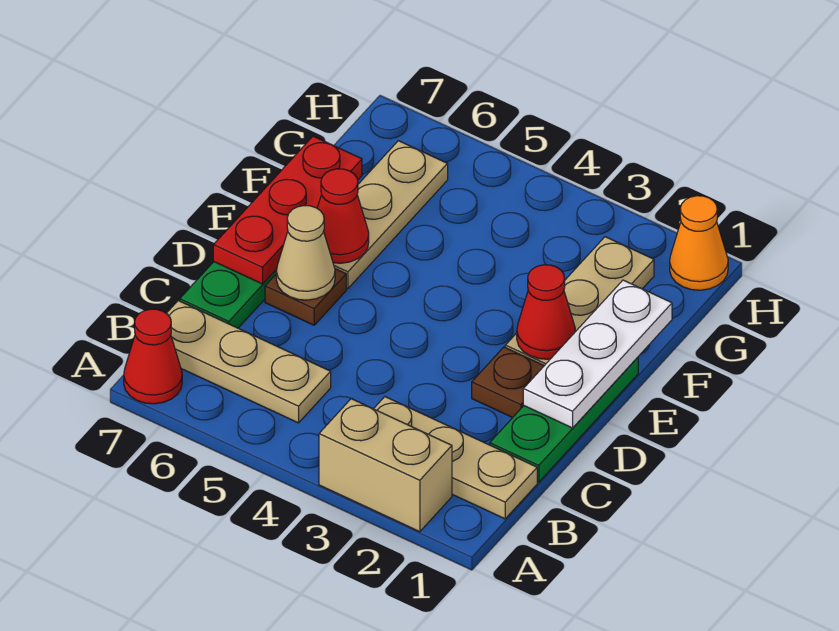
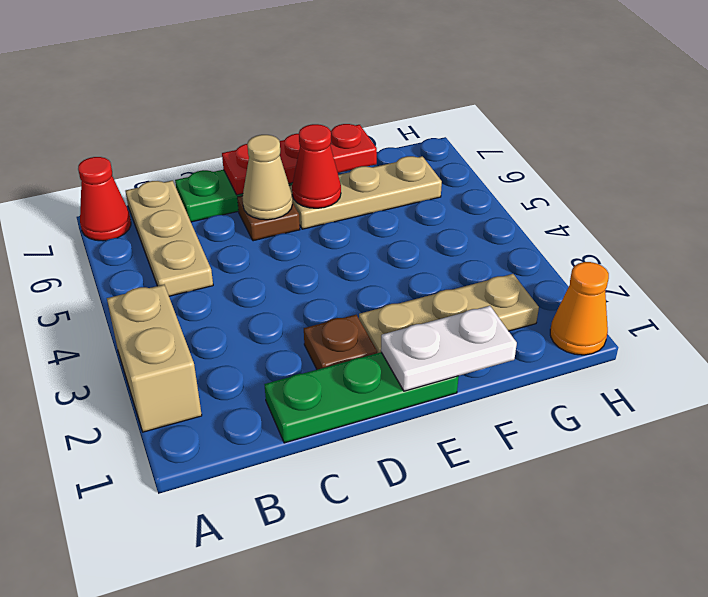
tan plate B1:B3 level 1 -> none
white plate D1:F1 level 2 -> white plate E1:F1 level 2
red cone E2 level 2 -> none

